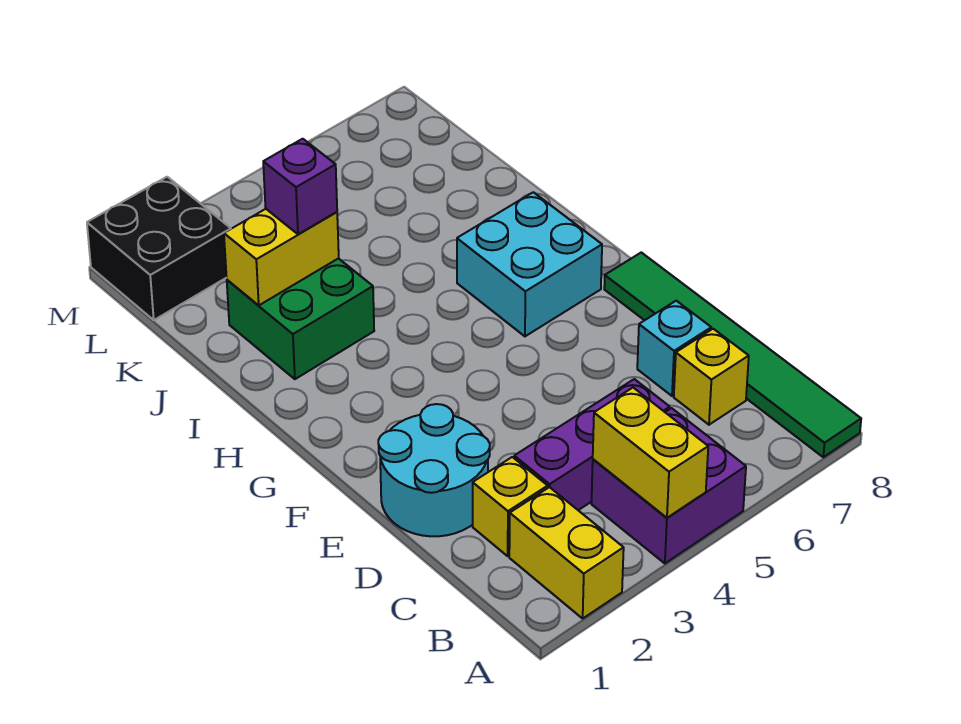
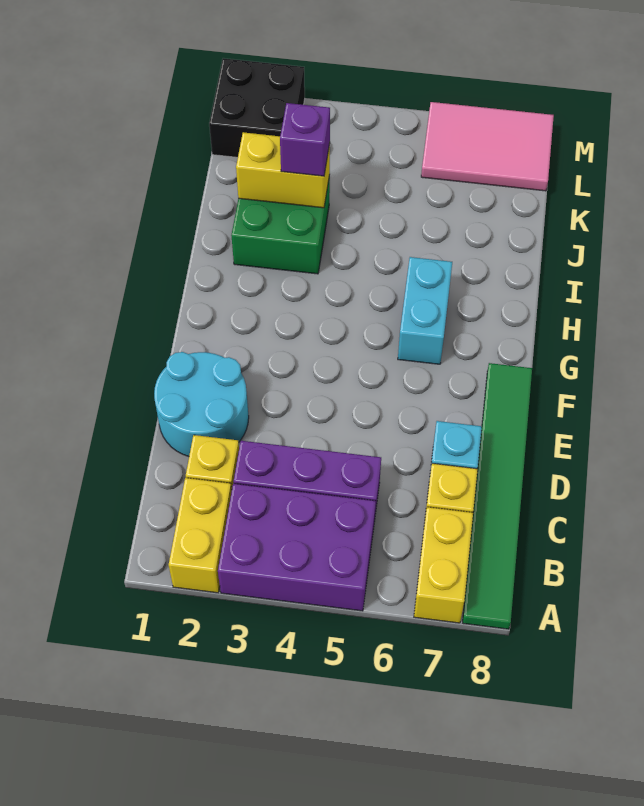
purple brick A4:B5 level 1 -> purple brick A3:B5 level 1
yellow brick A4:B4 level 2 -> yellow brick A7:B7 level 1
cyan brick G6:H7 level 1 -> cyan brick G6:H6 level 1
none -> pink tile L6:M8 level 1

